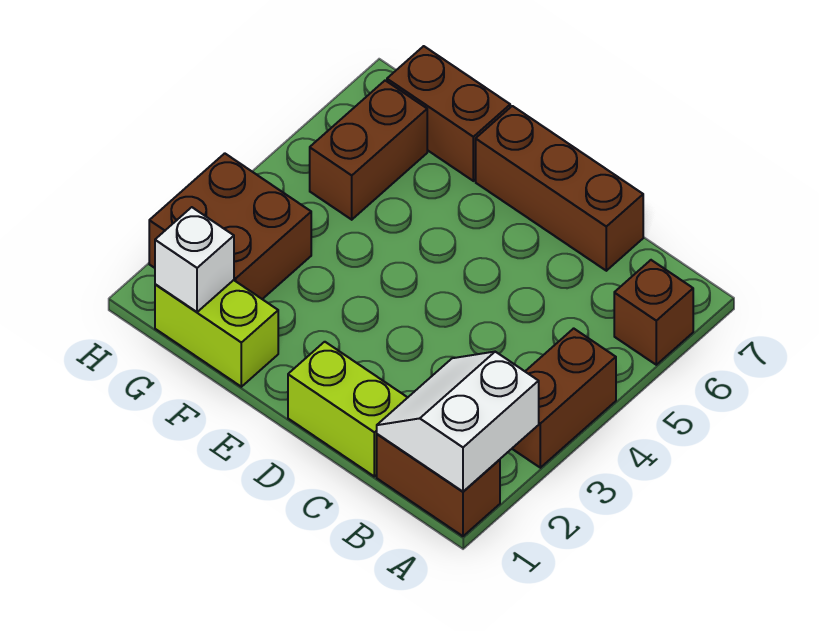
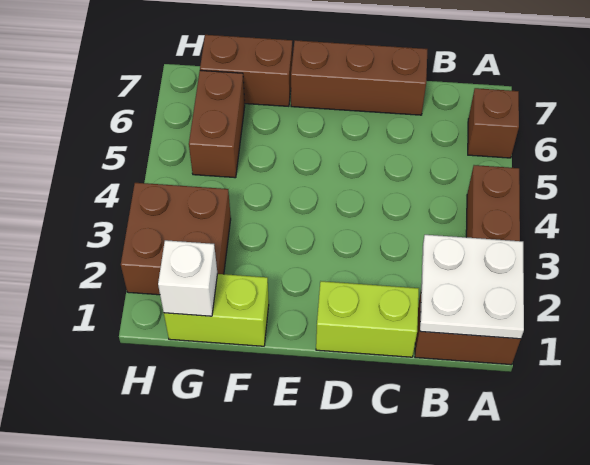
white slope A1:B2 level 2 top A -> white plate A1:B2 level 2

